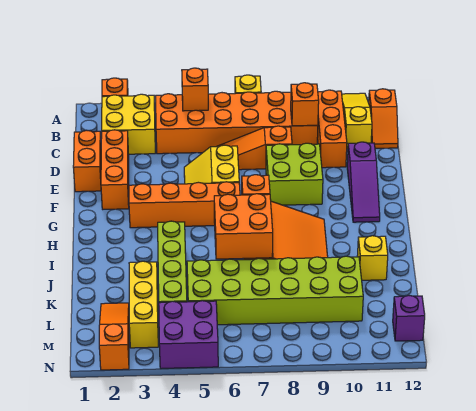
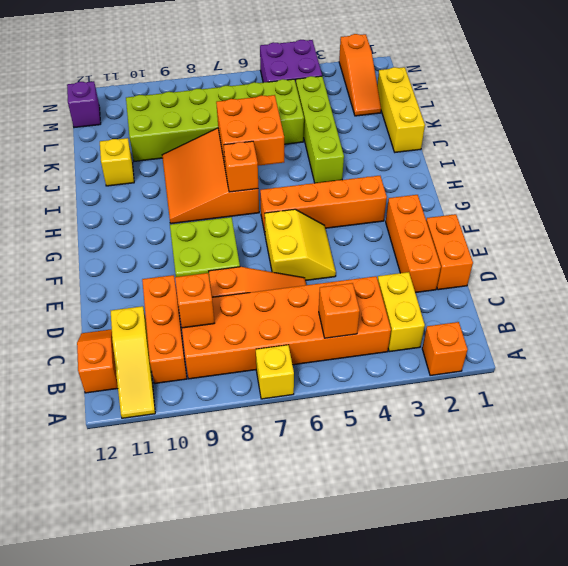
yellow brick B2:C3 level 1 -> yellow brick B3:C3 level 1
purple slope E11:G11 level 1 top E -> none
yellow brick K3:M3 level 1 -> yellow brick J1:L1 level 1

